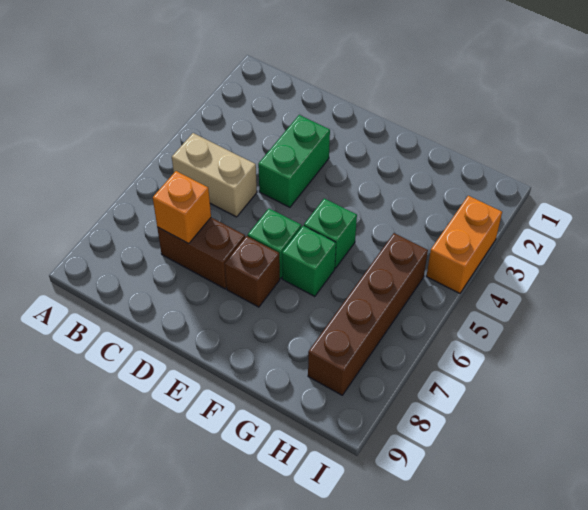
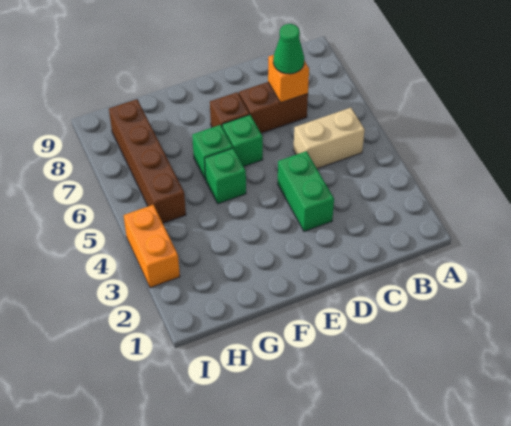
none -> green cone C7 level 3

